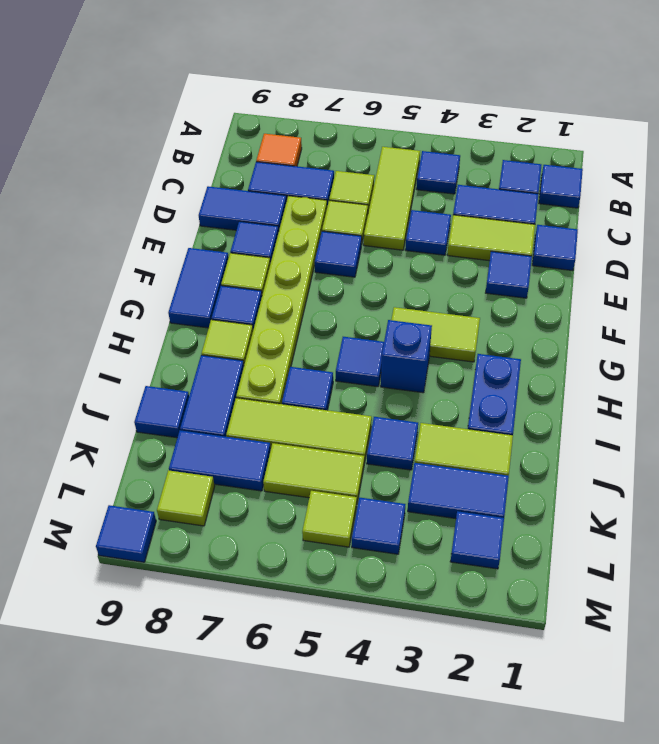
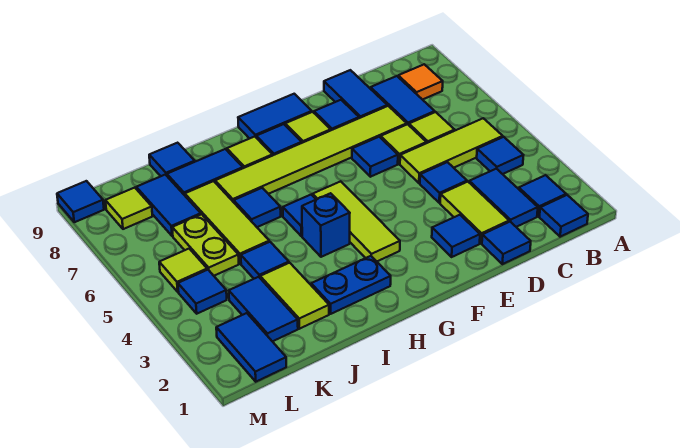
lime plate D7:I7 level 1 -> lime tile D7:I7 level 1
lime tile G3:G4 level 1 -> lime tile G3:G5 level 1
lime tile K5:K6 level 1 -> lime plate K5:K6 level 1
blue tile L2 level 1 -> blue tile L1:L2 level 1

